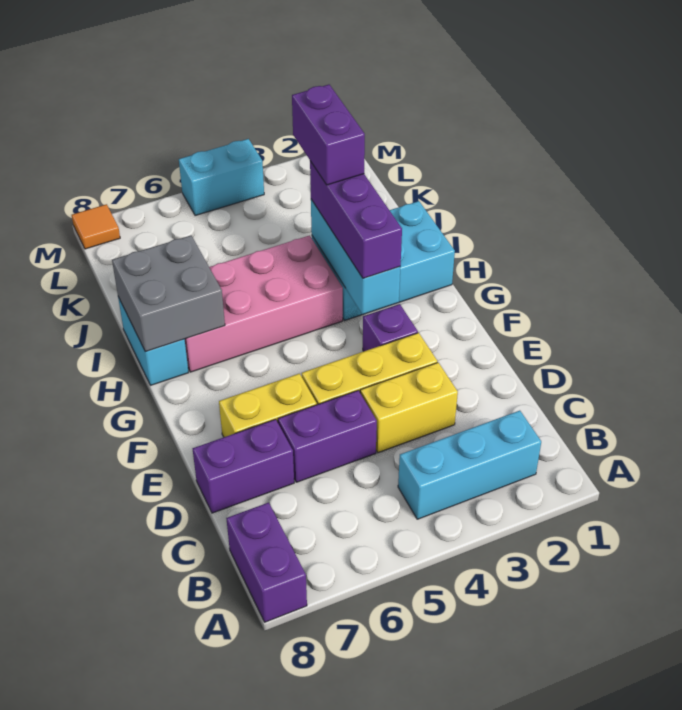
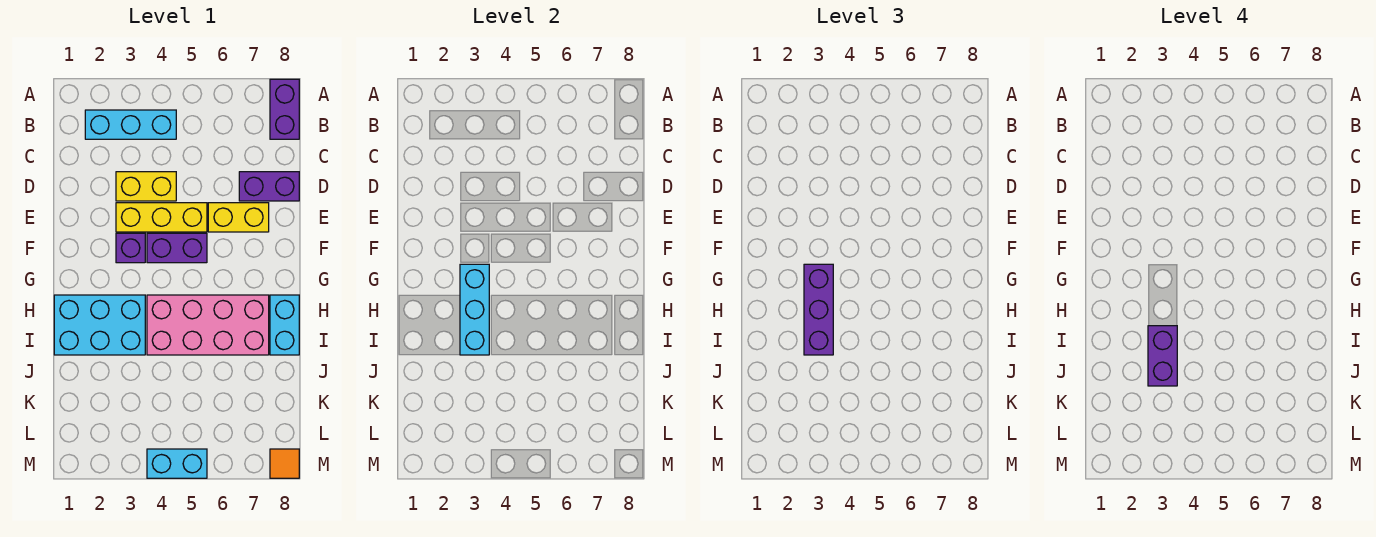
purple brick D5:D6 level 1 -> purple brick F4:F5 level 1
grey brick H7:I8 level 2 -> none

